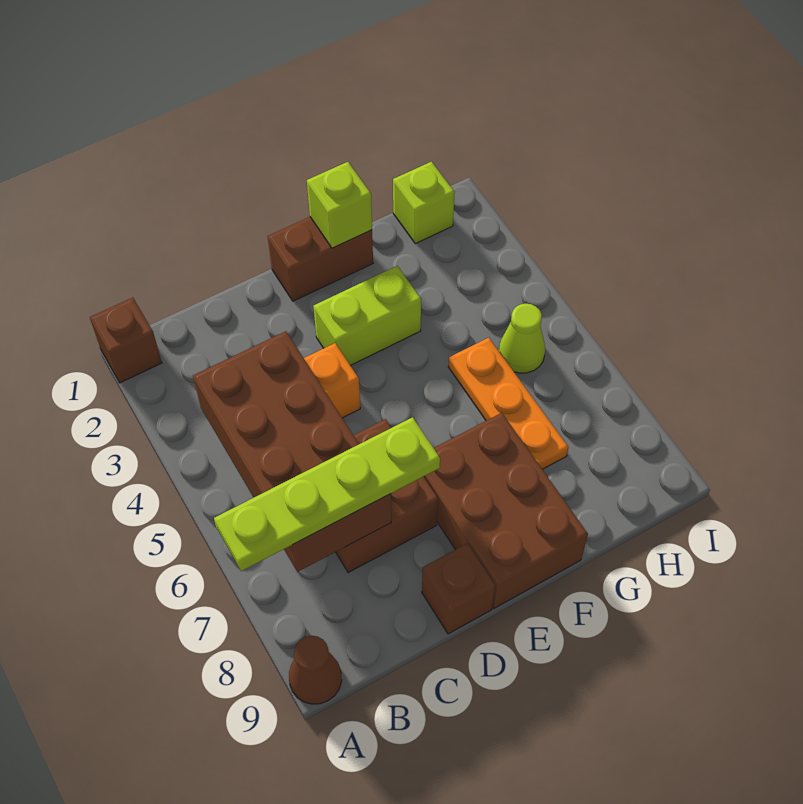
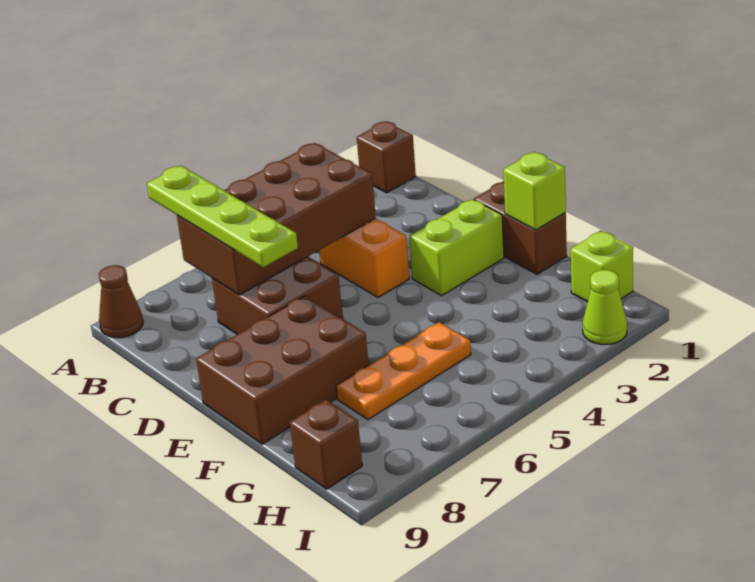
brown brick D9 level 1 -> brown brick H9 level 1
lime brick E3:F3 level 1 -> lime brick E2:E3 level 1
lime cone H5 level 1 -> lime cone I2 level 1

